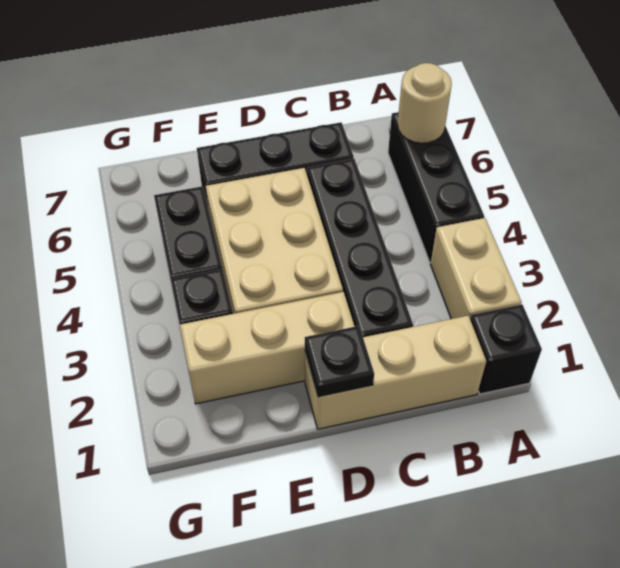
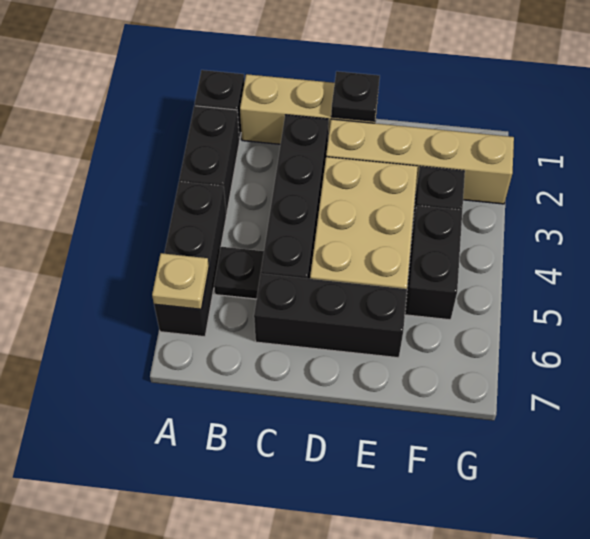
tan brick A2:A3 level 1 -> black brick A2:A3 level 1
tan round brick A6 level 2 -> tan plate A6 level 2
none -> black plate B5 level 1
tan brick D2:F2 level 1 -> tan brick D2:G2 level 1

